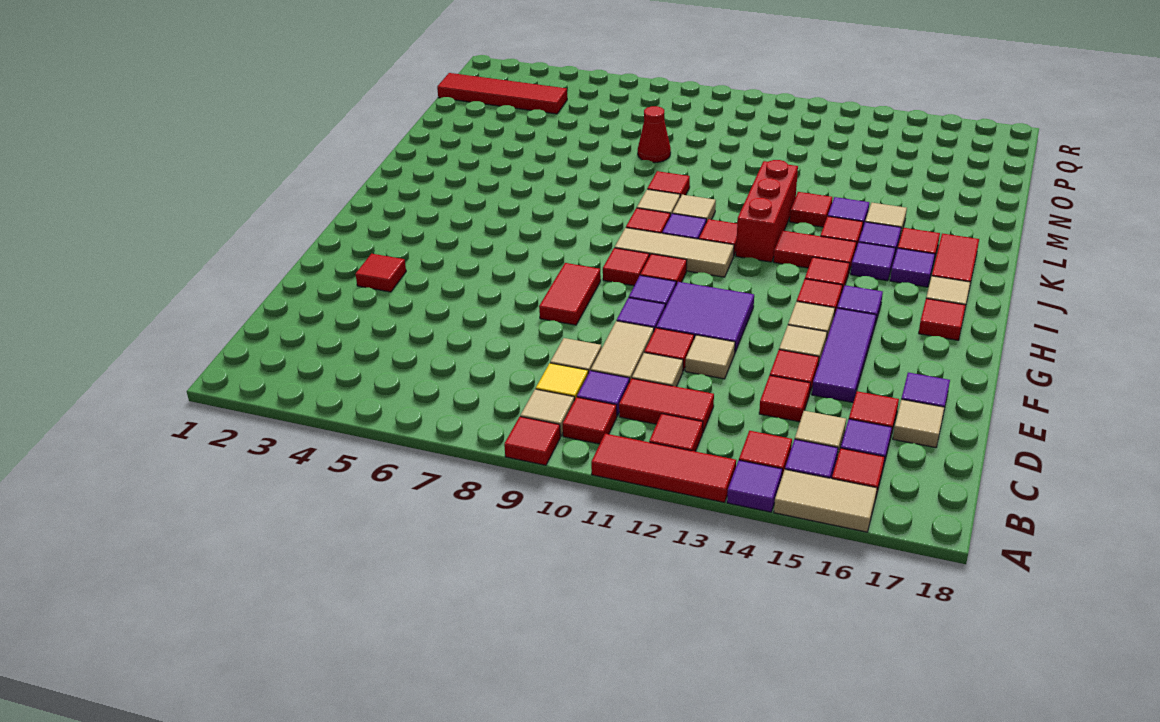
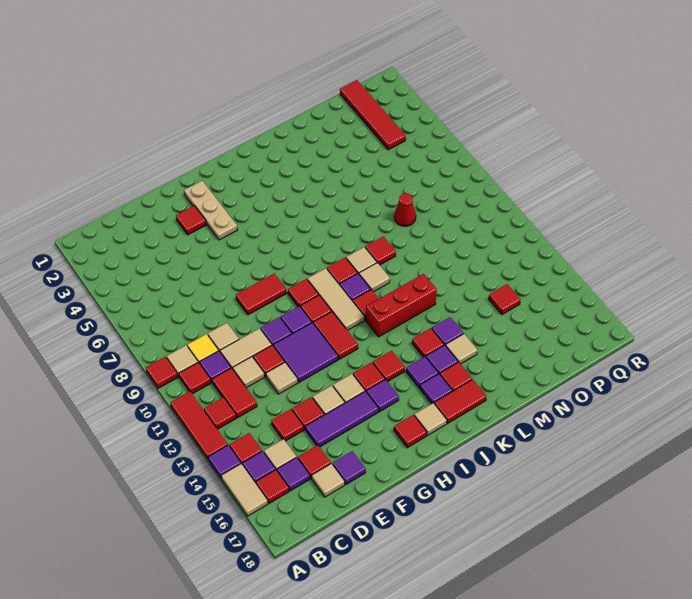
none -> tan plate G2:G4 level 1
red tile J13:J14 level 1 -> red tile H11:H12 level 1
red tile L13 level 1 -> red tile O14 level 1

